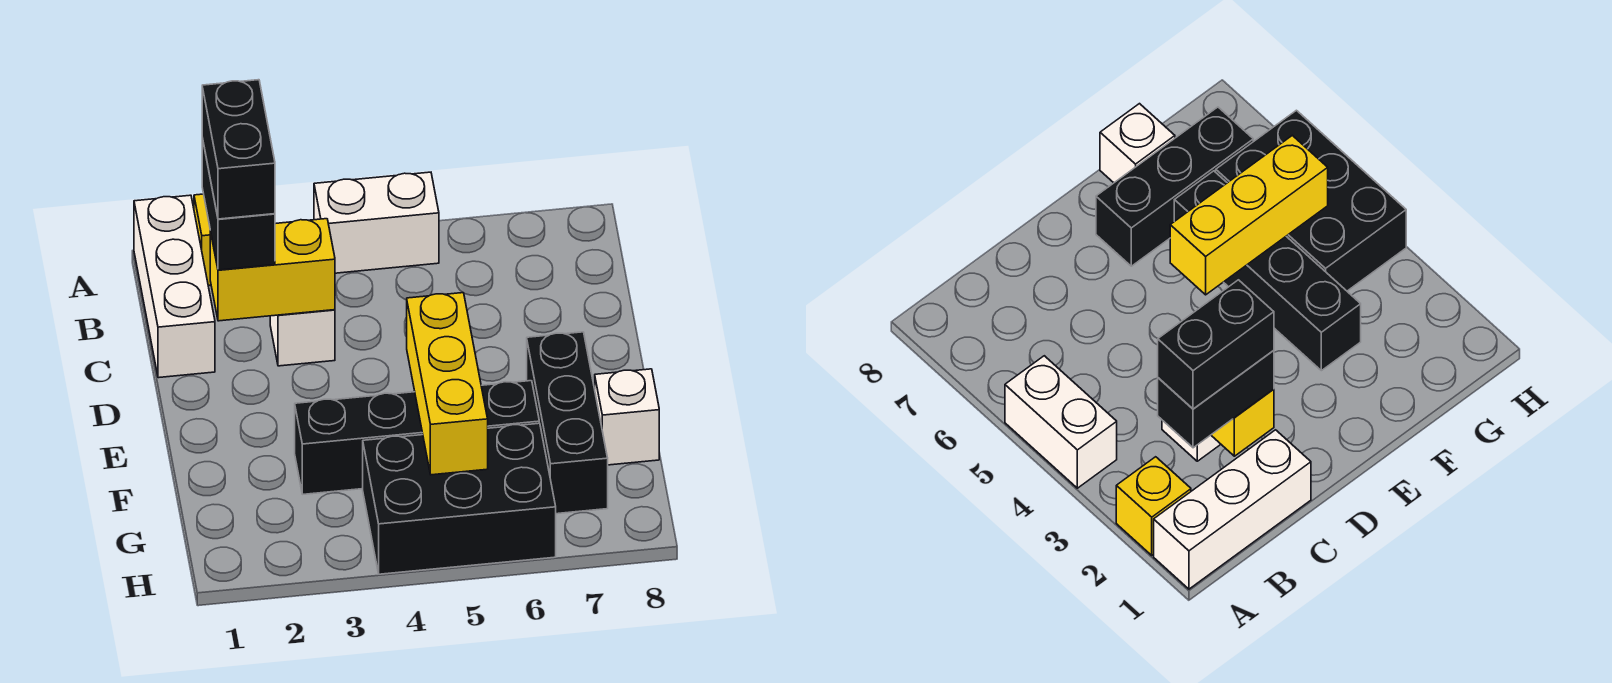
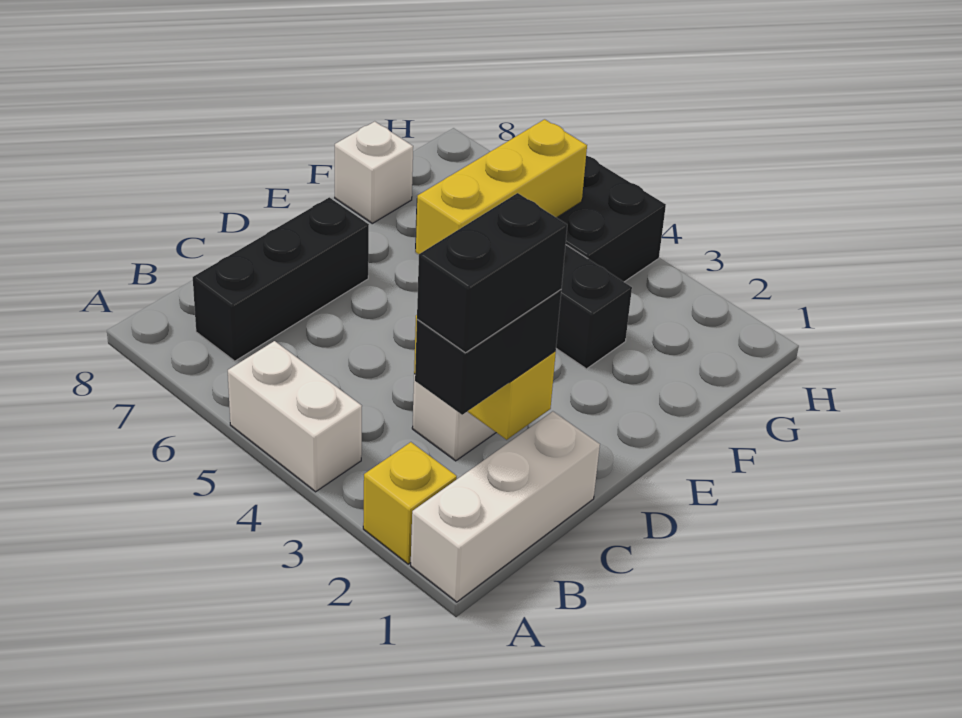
black brick E7:G7 level 1 -> black brick B7:D7 level 1

